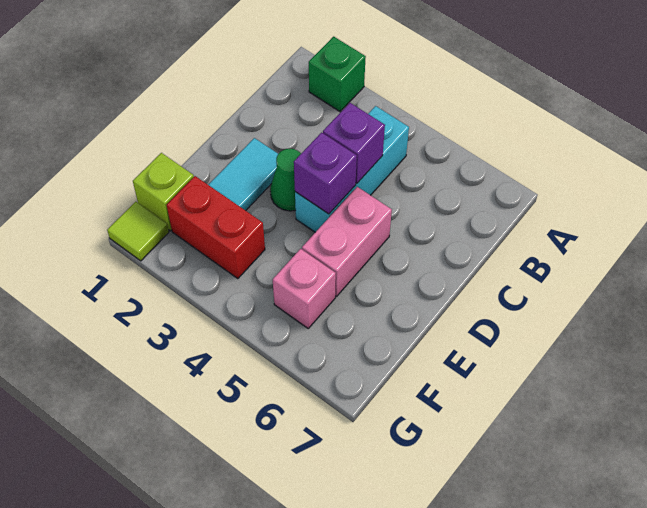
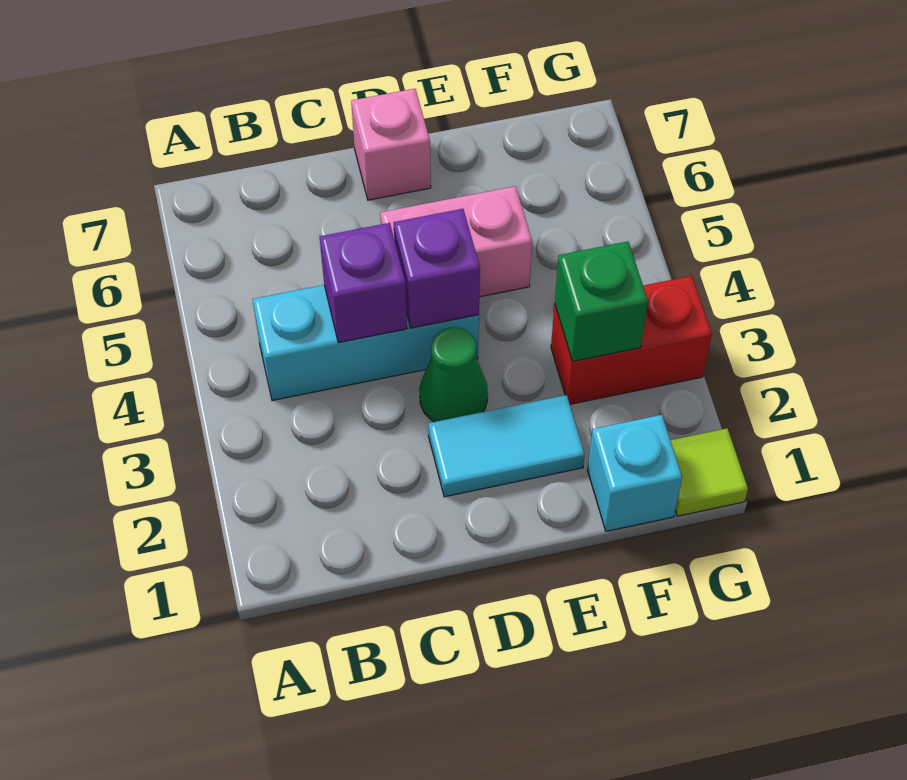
green brick A2 level 1 -> green brick F3 level 2
lime brick F1 level 1 -> cyan brick F1 level 1
red brick F2:F3 level 1 -> red brick F3:G3 level 1
pink brick F5 level 1 -> pink brick D7 level 1

